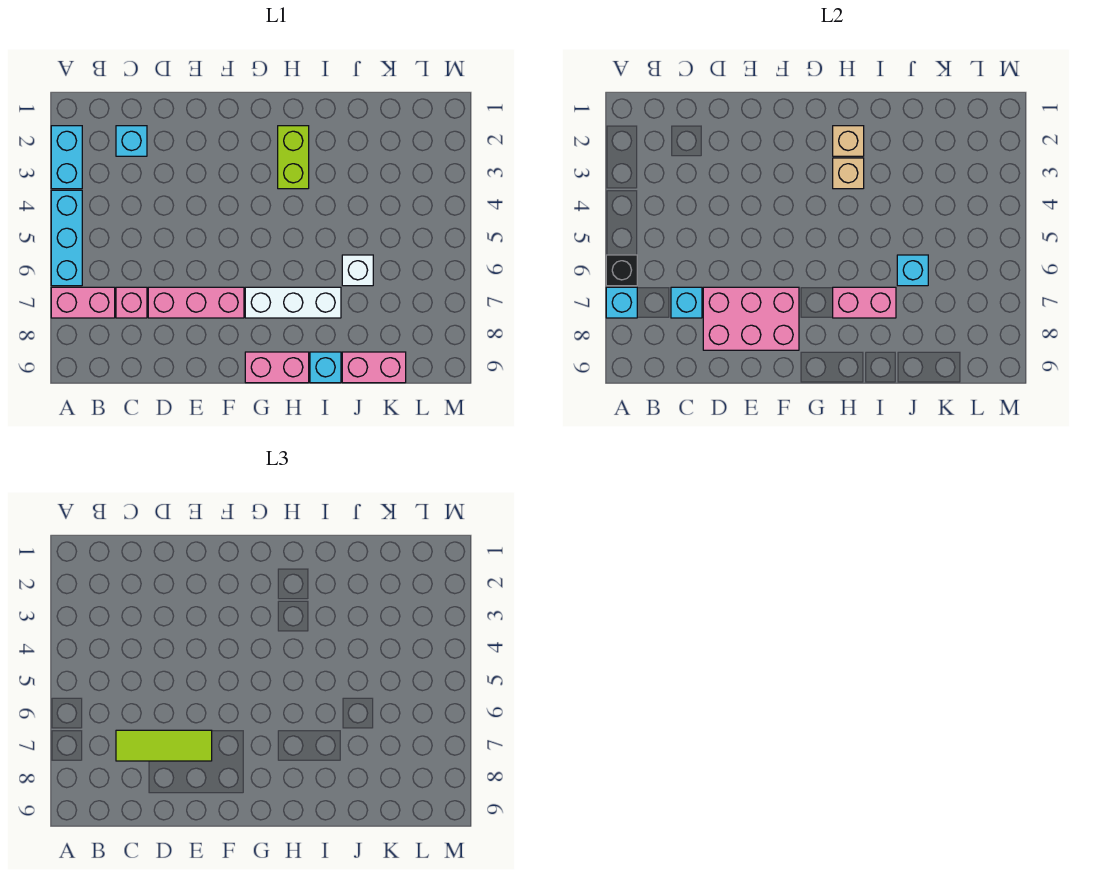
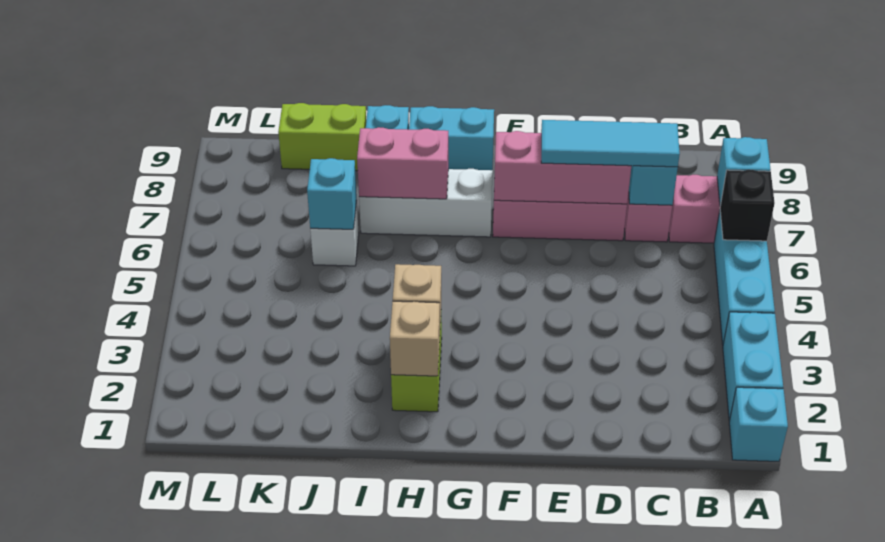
cyan brick C2 level 1 -> cyan brick A1 level 1
lime tile C7:E7 level 3 -> cyan tile C7:E7 level 3
pink brick D7:F8 level 2 -> pink brick D7:F7 level 2
pink brick G9:H9 level 1 -> cyan brick G9:H9 level 1
pink brick J9:K9 level 1 -> lime brick J9:K9 level 1

